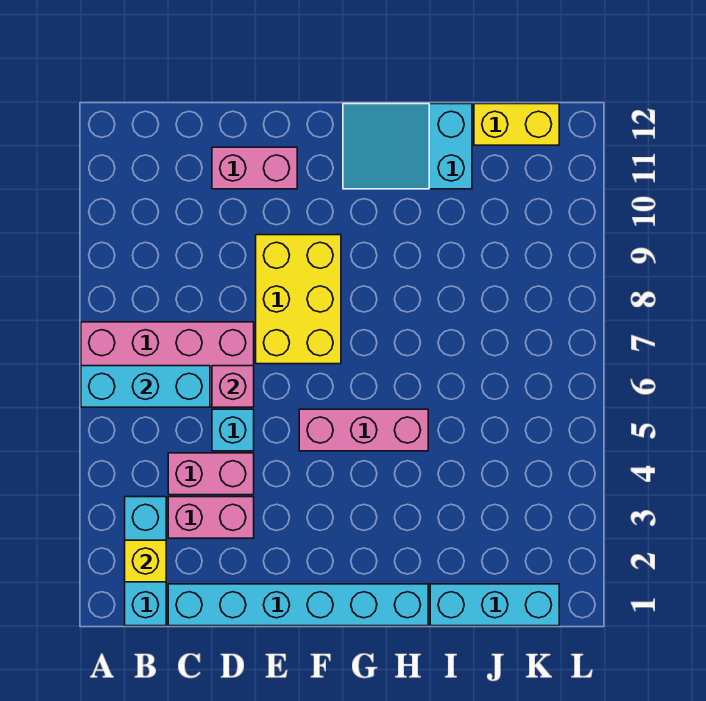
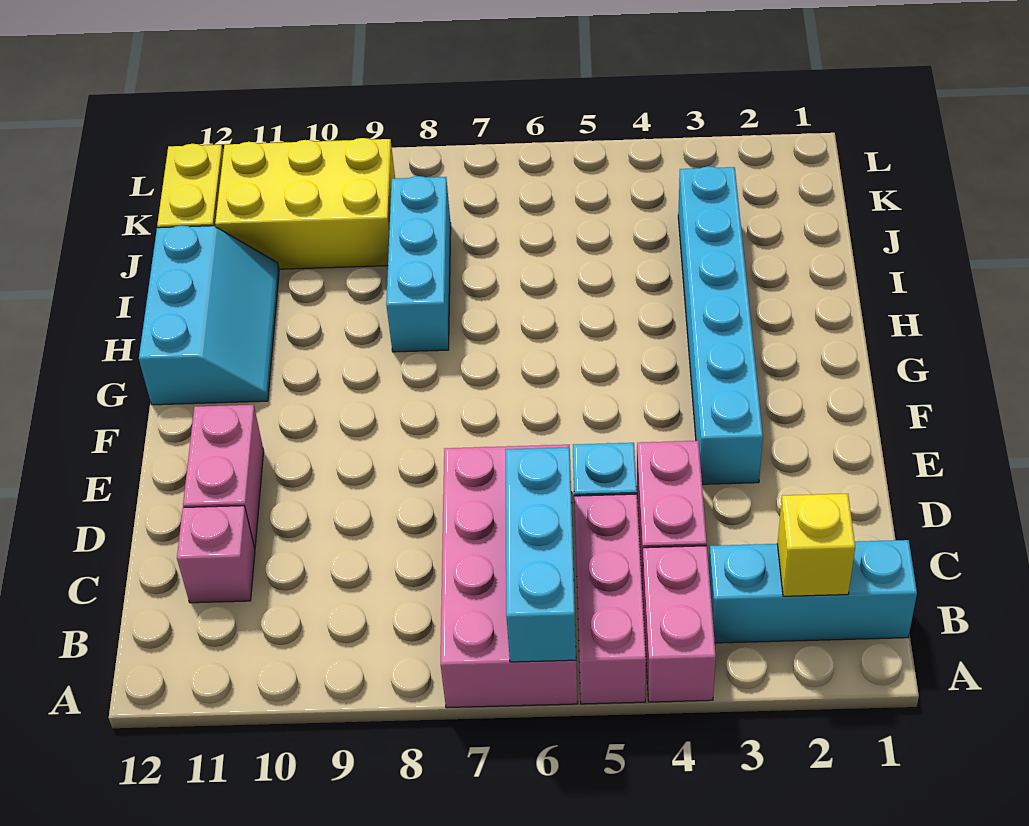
cyan brick C1:H1 level 1 -> cyan brick E3:J3 level 1
pink brick C3:D3 level 1 -> pink brick A4:B4 level 1
pink brick D6 level 2 -> pink brick C11 level 1
yellow brick E7:F9 level 1 -> yellow brick J9:K11 level 1
pink brick F5:H5 level 1 -> pink brick A5:C5 level 1
cyan slope G11:I12 level 1 top I -> cyan slope G11:I12 level 1 top 12
cyan brick I1:K1 level 1 -> cyan brick H8:J8 level 1

